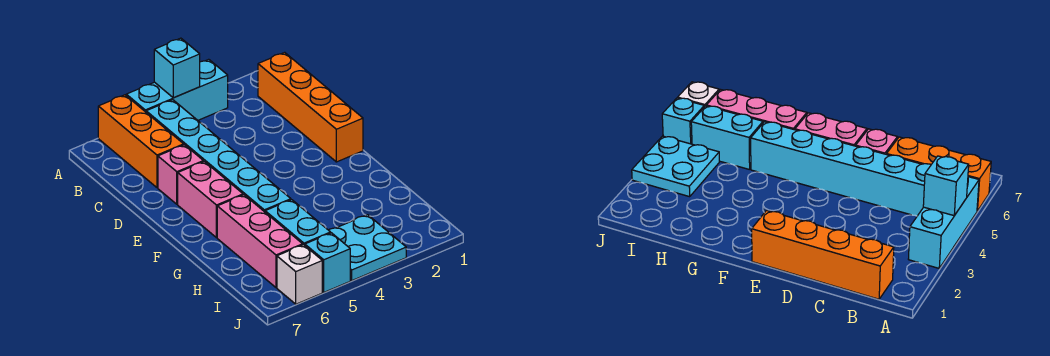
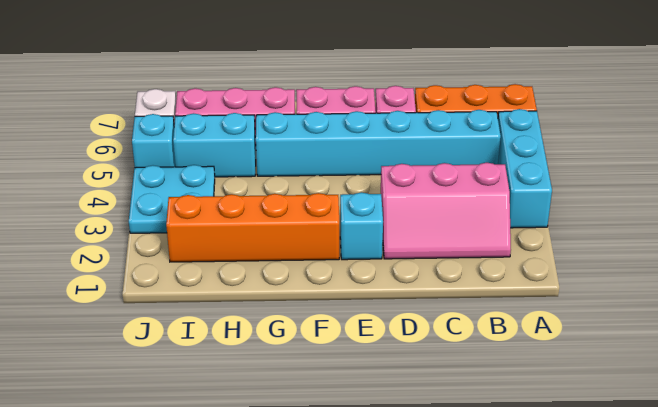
cyan brick A4 level 2 -> cyan brick E2 level 1
orange brick B1:E1 level 1 -> orange brick F2:I2 level 1
none -> pink slope B2:D3 level 1 top 3

